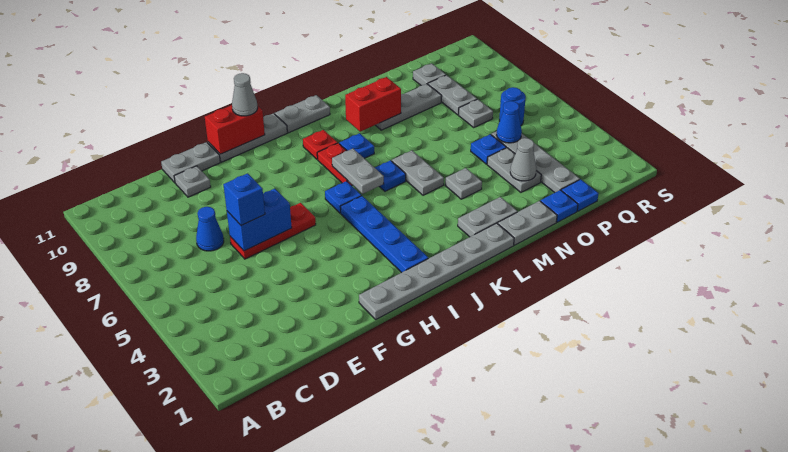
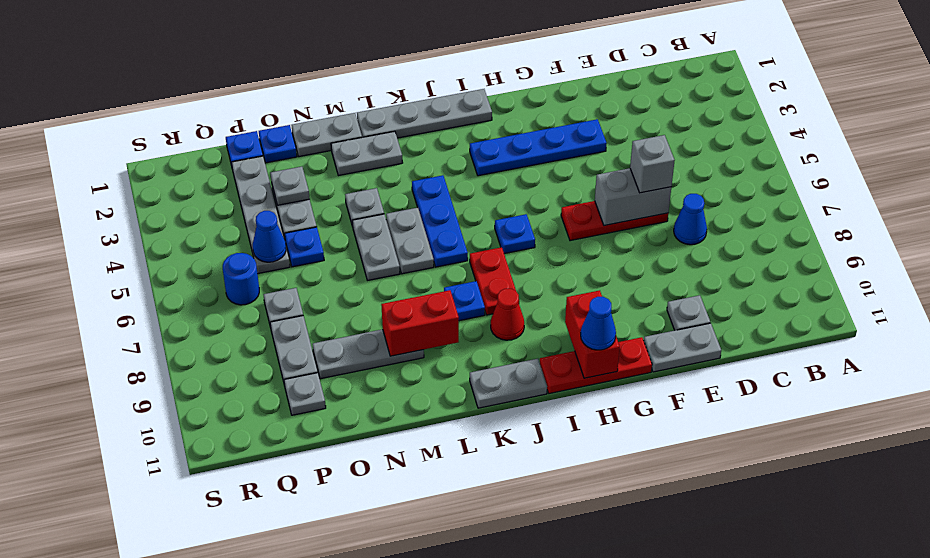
blue brick E6:F6 level 2 -> grey brick E6:F6 level 2
blue brick E6 level 3 -> grey brick E6 level 3
grey plate G1:L1 level 1 -> grey plate I1:L1 level 1
grey plate G11:I11 level 1 -> red plate G11:I11 level 1
red brick G11:H11 level 2 -> red brick H10:H11 level 2
grey cone H11 level 3 -> blue cone H11 level 3
blue plate I2:I5 level 1 -> blue plate F3:I3 level 1
grey plate J6:J7 level 2 -> grey plate M5:M6 level 1
red plate J9 level 1 -> red cone J9 level 1
blue plate K6 level 1 -> blue plate K4:K6 level 1
grey cone O3 level 2 -> grey plate O3 level 2

